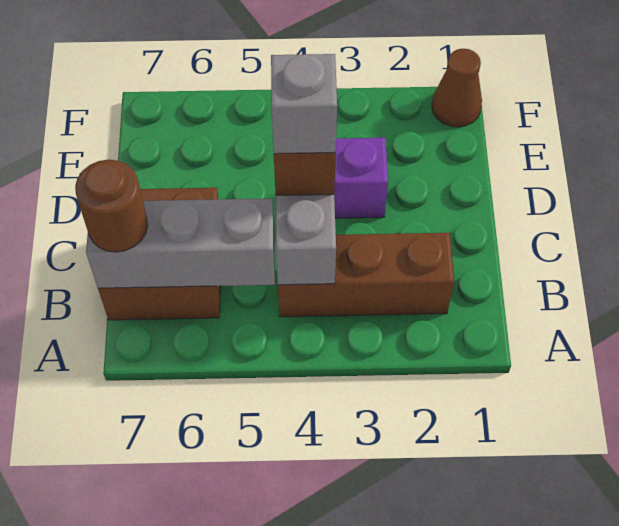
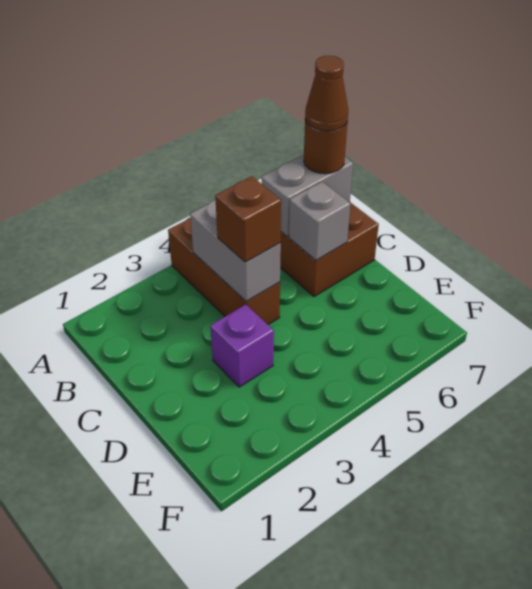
brown brick B2:B4 level 1 -> brown brick A4:C4 level 1
grey brick B5:B7 level 2 -> grey brick B6:B7 level 2
grey brick C4 level 4 -> grey brick C6 level 2
brown cone F1 level 1 -> brown cone B7 level 4

